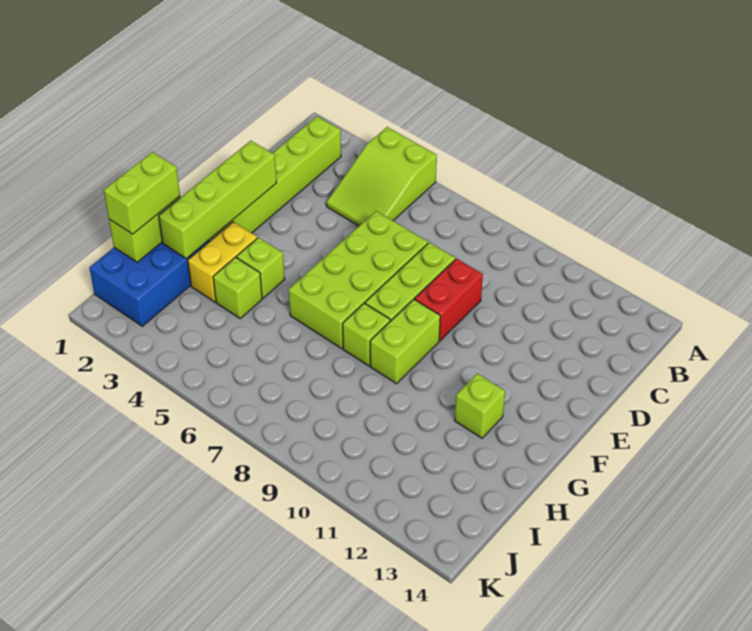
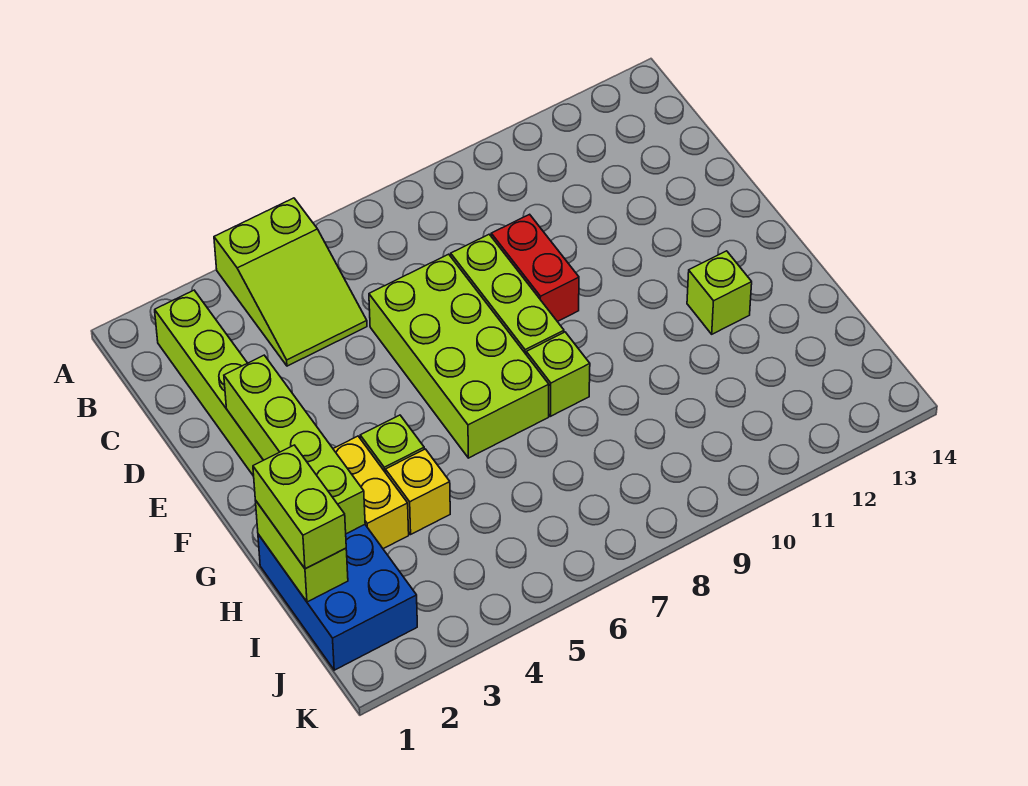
lime brick F9:G9 level 1 -> none
lime brick H4 level 1 -> yellow brick H4 level 1

